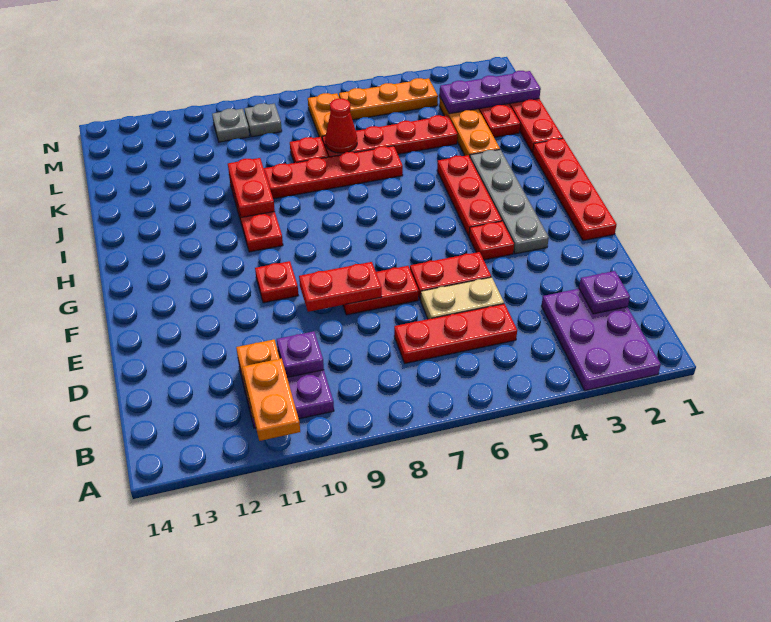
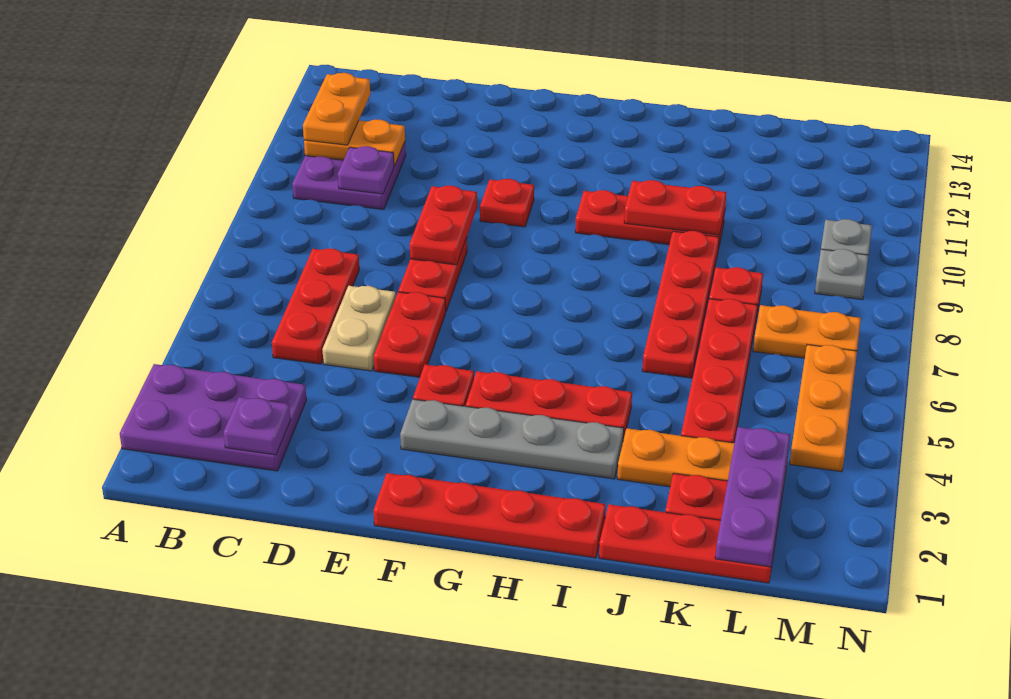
orange plate A11:B11 level 3 -> orange plate B11:B12 level 3
red cone K7 level 2 -> none

